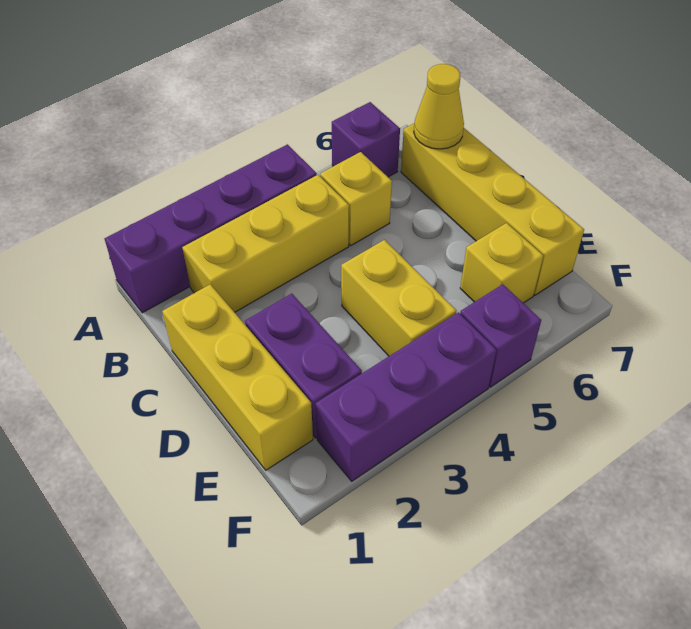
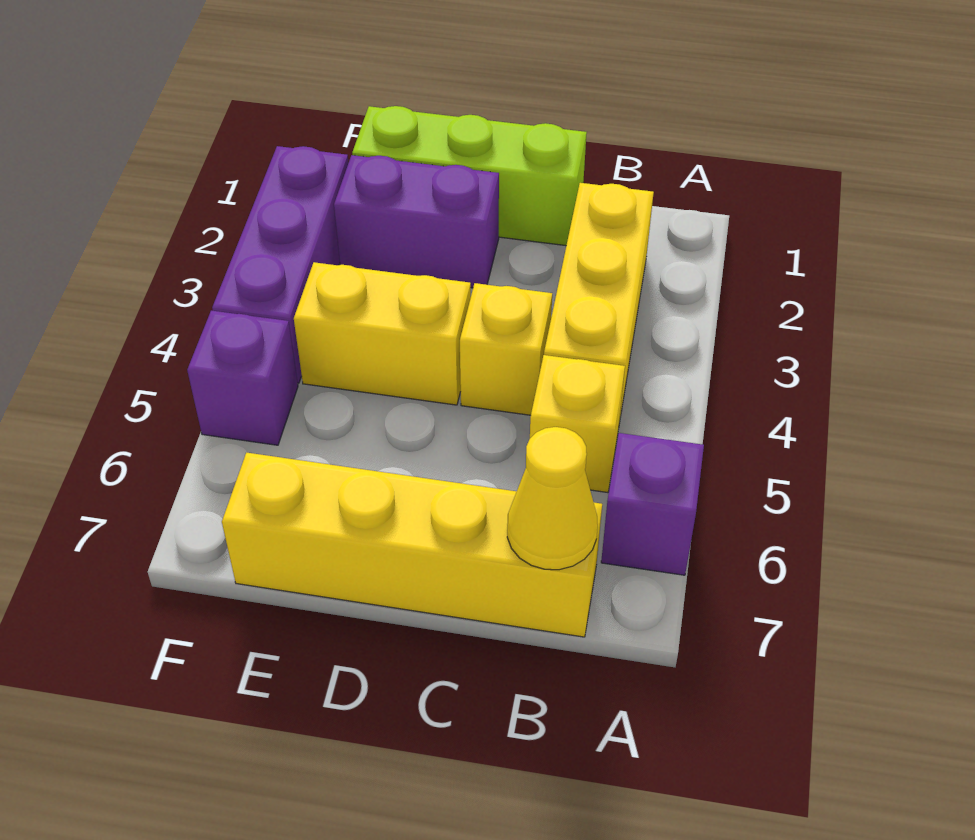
purple brick A1:A4 level 1 -> none
yellow brick C1:E1 level 1 -> lime brick C1:E1 level 1
yellow brick E6 level 1 -> yellow brick C4 level 1

